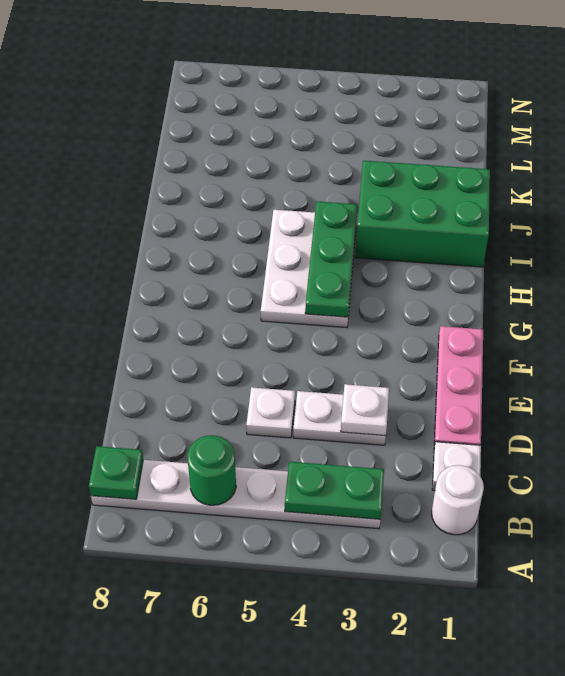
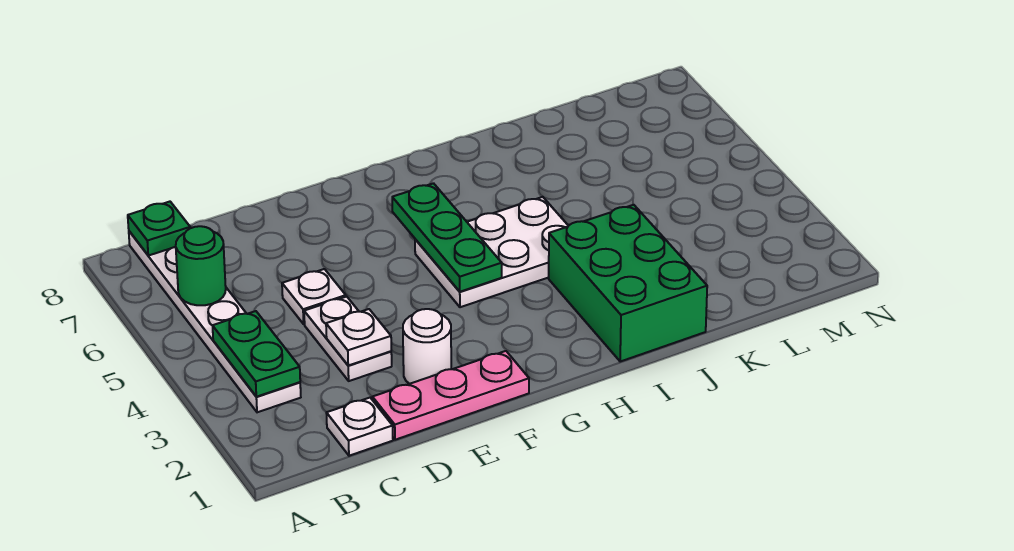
white round brick B1 level 1 -> white round brick E2 level 1
green plate G4:I4 level 2 -> green plate G4:G6 level 2

